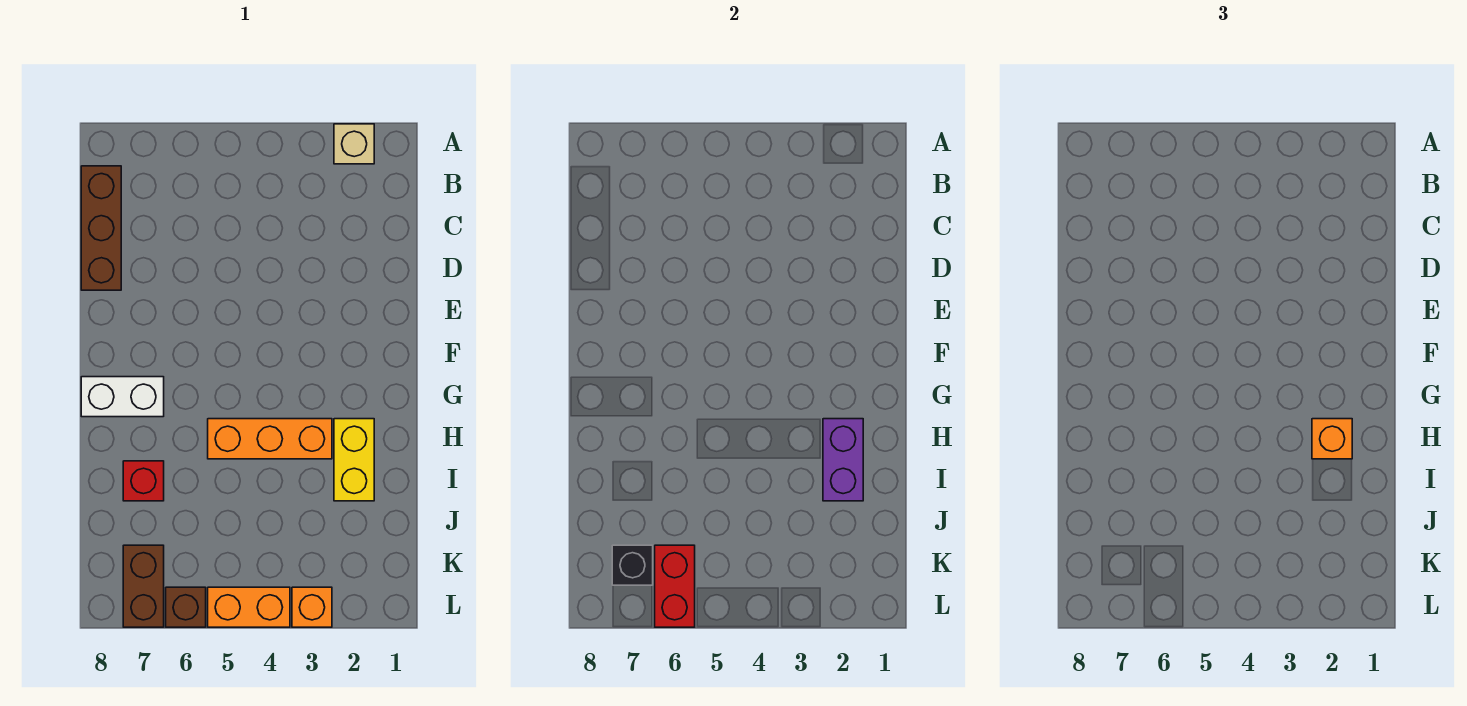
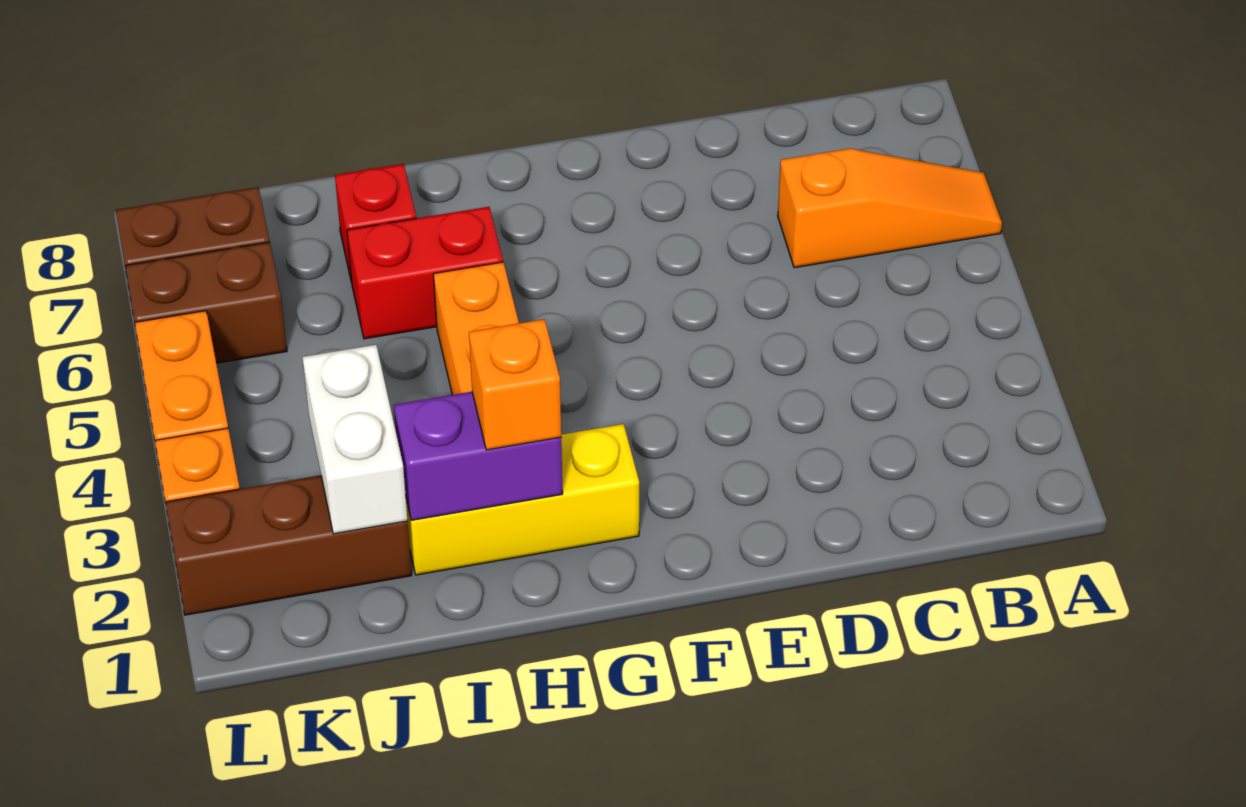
tan brick A2 level 1 -> none
none -> orange slope A6:C6 level 1 top C
brown brick B8:D8 level 1 -> brown brick J2:L2 level 1
white brick G7:G8 level 1 -> white brick J2:J3 level 2
yellow brick H2:I2 level 1 -> yellow brick G2:I2 level 1
red brick K6:L6 level 2 -> red brick H6:I6 level 1
black brick K7 level 2 -> none
brown brick L6 level 1 -> brown brick K6:L6 level 1

